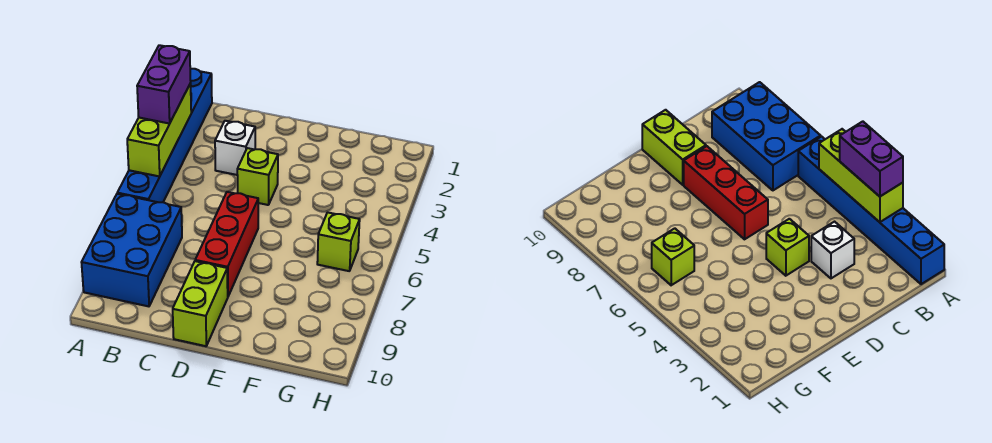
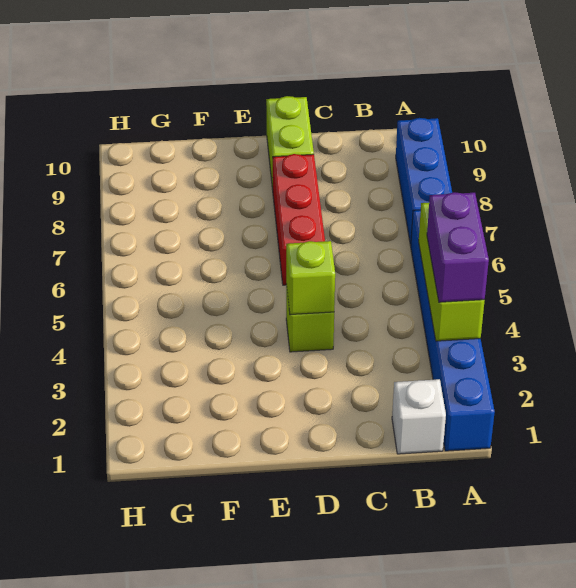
blue brick A7:B9 level 1 -> blue brick A7:A9 level 1
white brick C3 level 1 -> white brick B1 level 1
lime brick G6 level 1 -> lime brick D4 level 2

